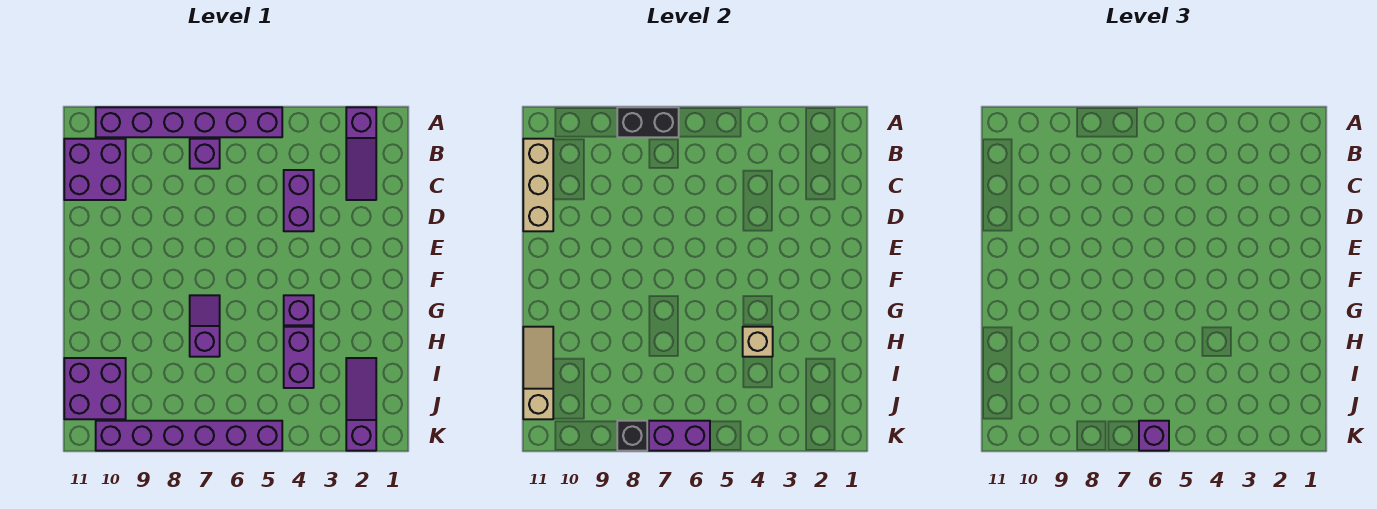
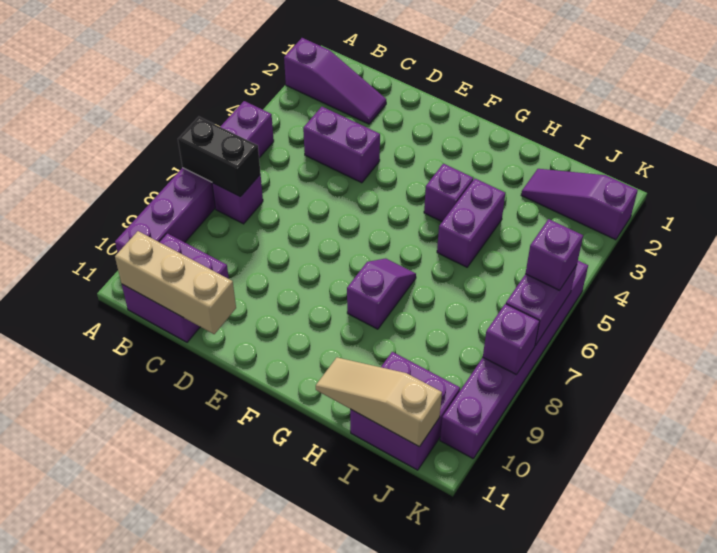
black brick A7:A8 level 2 -> black brick A7:B7 level 2
purple slope G7:H7 level 1 top H -> purple slope G7:G8 level 1 top 8
purple brick H4:I4 level 1 -> purple brick H4:H5 level 1
tan brick H4 level 2 -> none
black brick K8 level 2 -> purple brick K8 level 2

